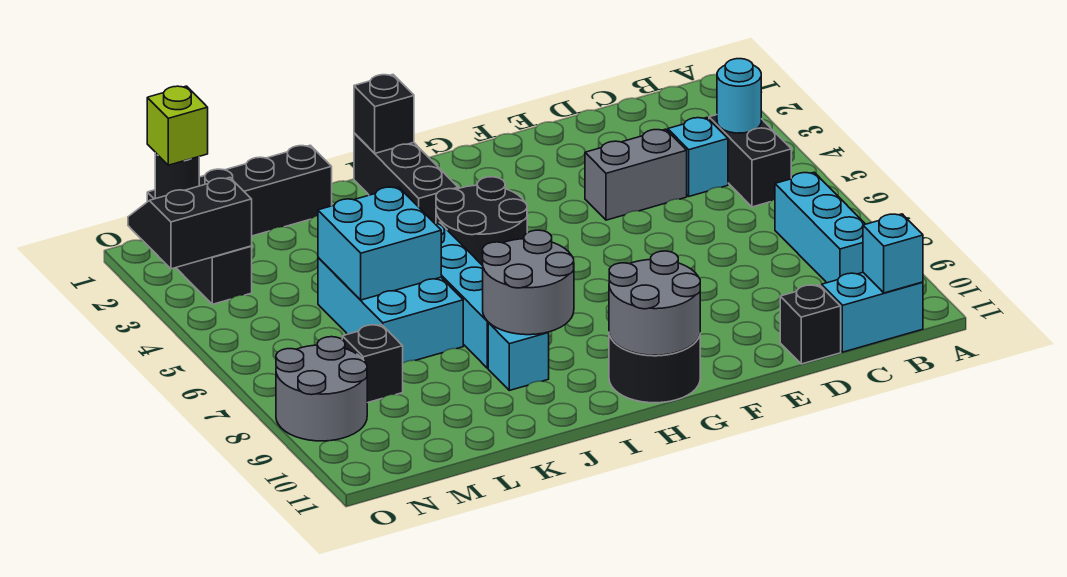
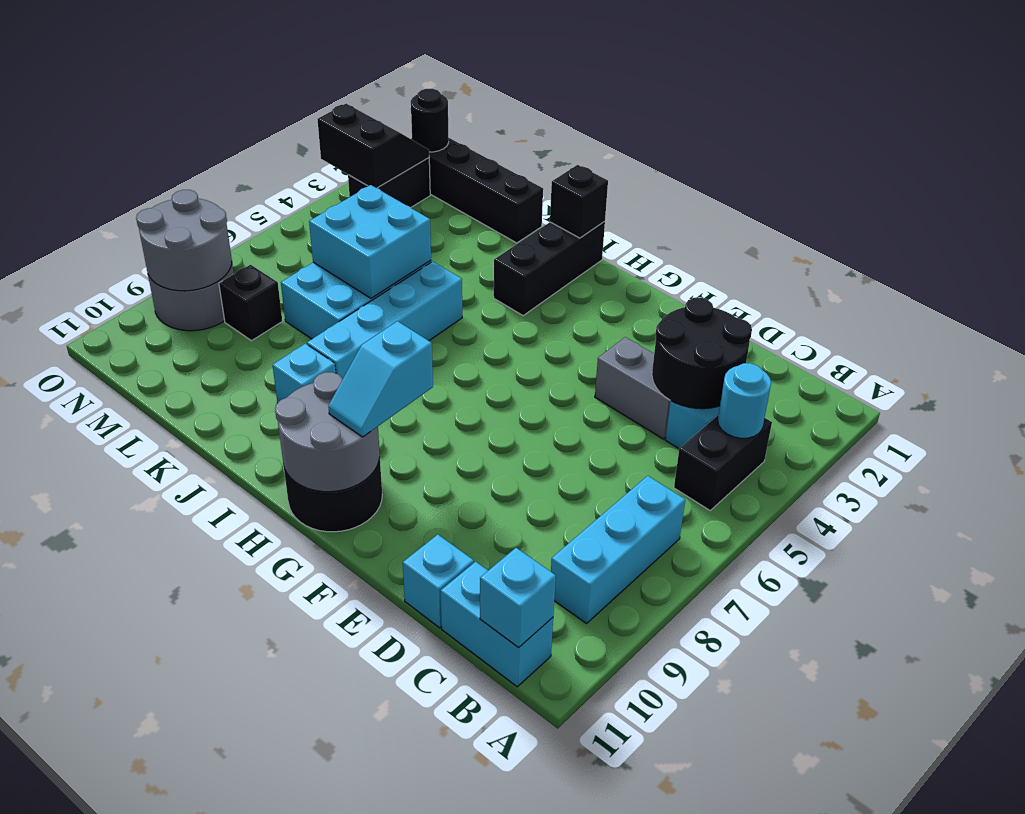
black brick D11 level 1 -> cyan brick D11 level 1
none -> cyan slope G9:G10 level 3 top 9
black round brick H4:I5 level 1 -> black round brick C3:D4 level 2
grey round brick I8:J9 level 2 -> grey round brick N8:O9 level 2
lime brick N1 level 3 -> none

